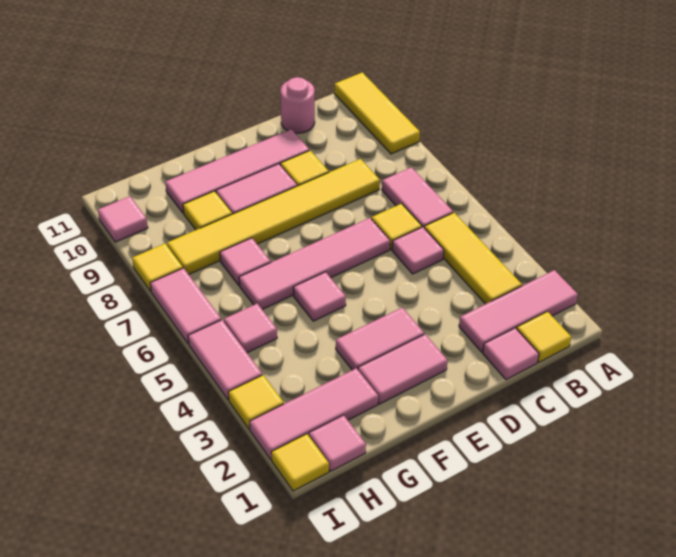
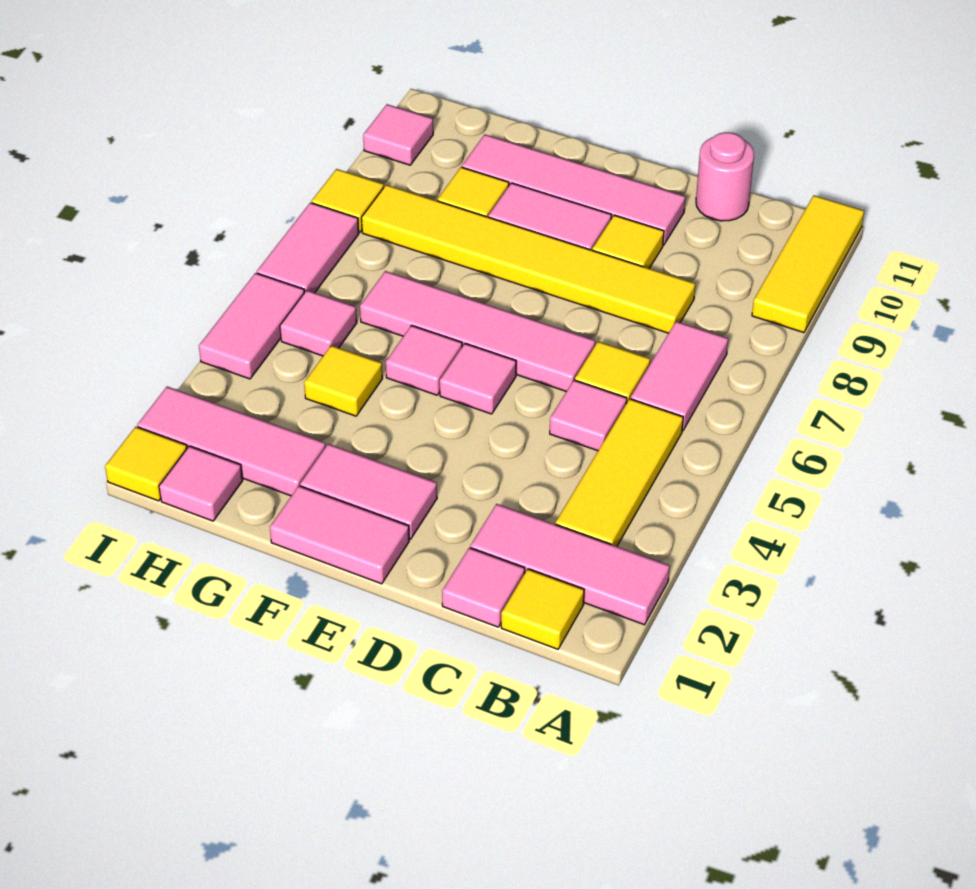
pink tile E3:F3 level 1 -> pink tile E1:F1 level 1
pink tile G7 level 1 -> pink tile E5 level 1
yellow tile I3 level 1 -> yellow tile G4 level 1

